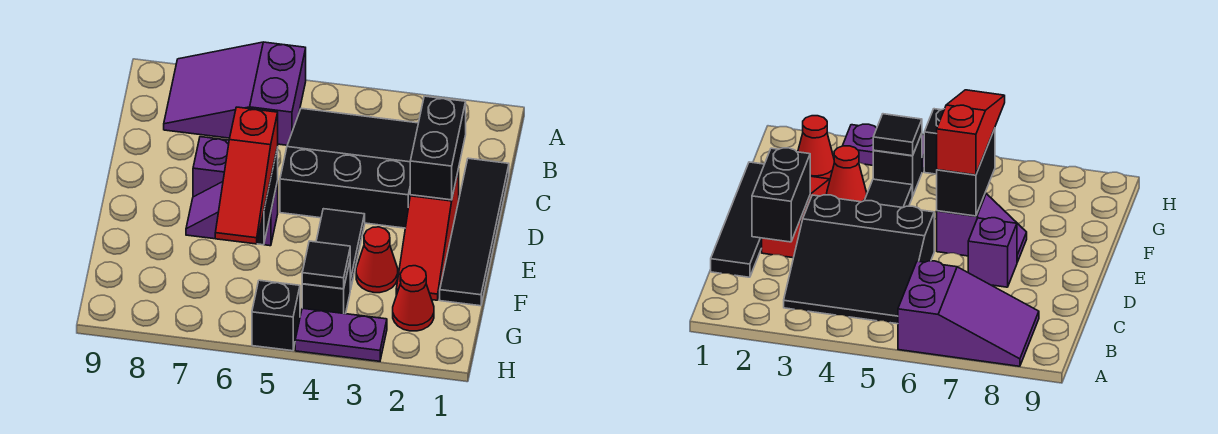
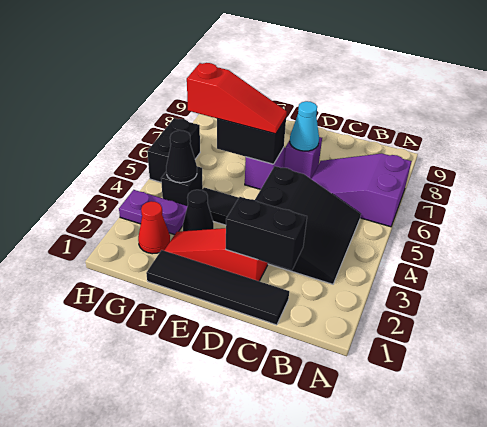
purple slope A6:B8 level 1 top 6 -> purple slope A6:C7 level 1 top A
none -> cyan cone D7 level 2
red slope E6:G6 level 3 top E -> red slope E6:G6 level 3 top G
red cone F3 level 1 -> black cone F3 level 1
black tile G4 level 2 -> black cone G4 level 2
purple plate H3:H4 level 1 -> purple plate G3:H3 level 1
black brick H5 level 1 -> black brick H5:H6 level 1

